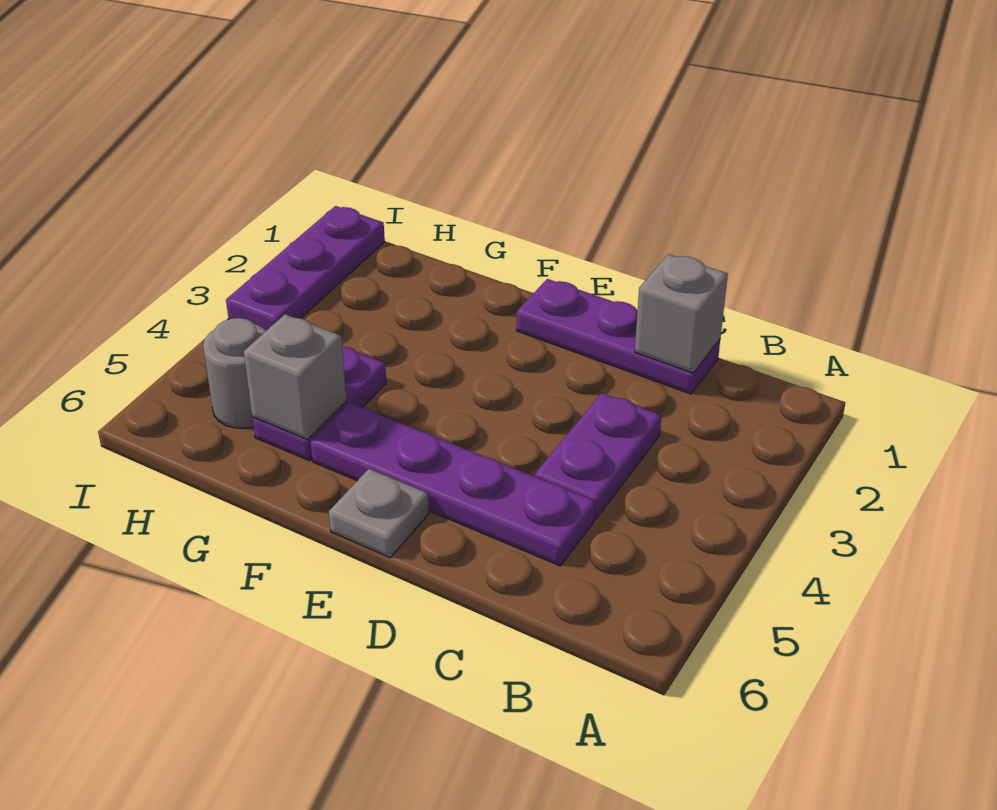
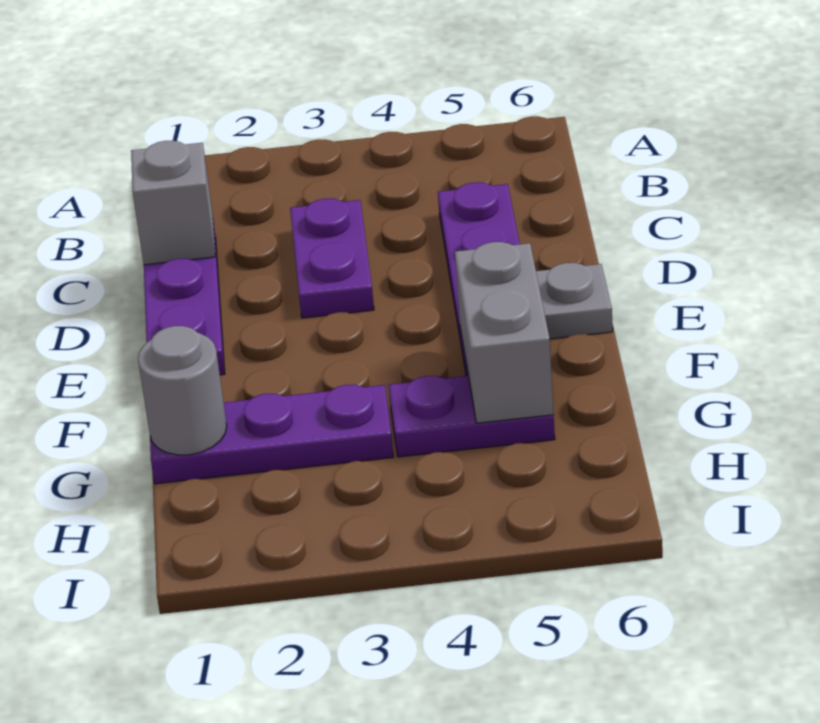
purple plate C3:C4 level 1 -> purple plate C3:D3 level 1
grey brick G5 level 2 -> grey brick F5:G5 level 2
grey round brick H5 level 1 -> grey round brick G1 level 2
purple plate I1:I3 level 1 -> purple plate G1:G3 level 1

